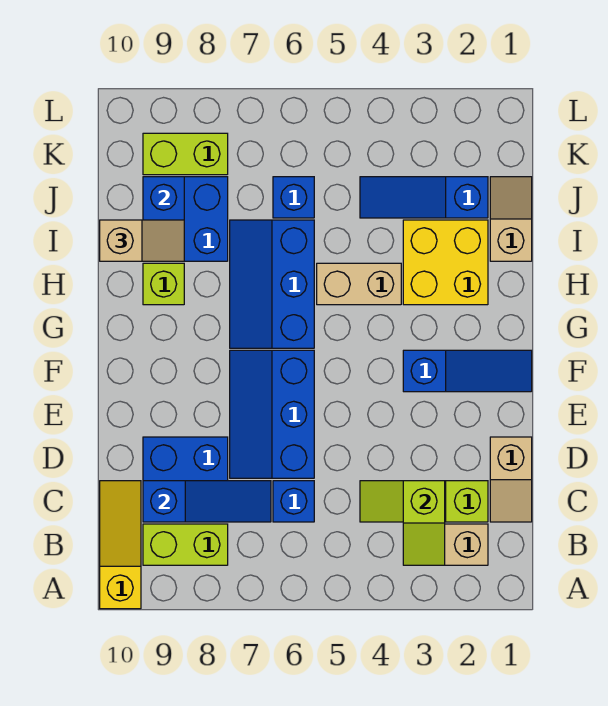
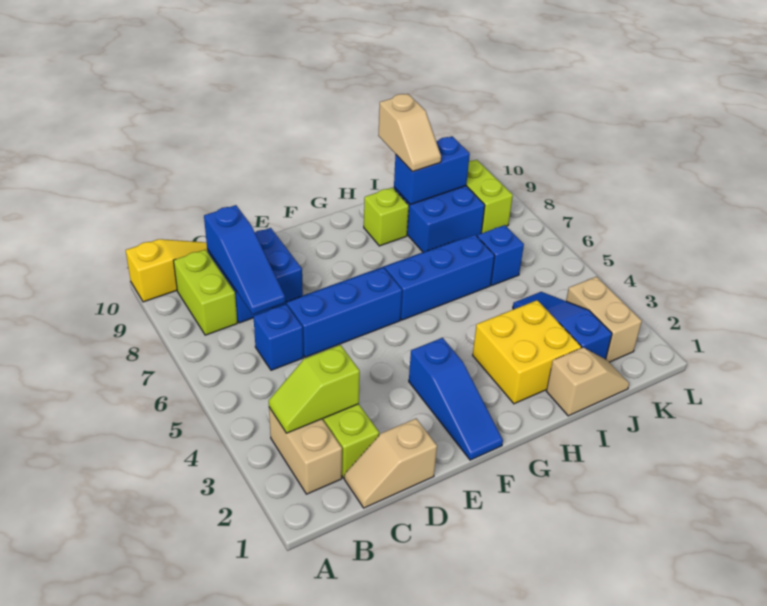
tan brick H4:H5 level 1 -> tan brick K2:K3 level 1

